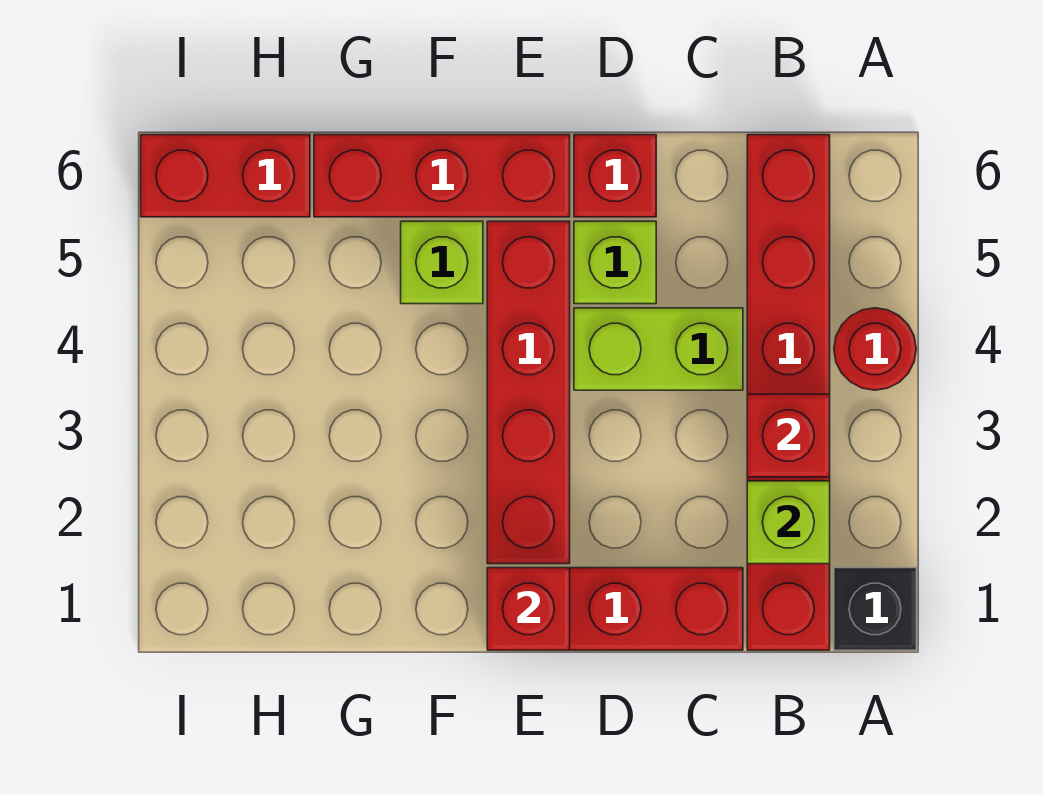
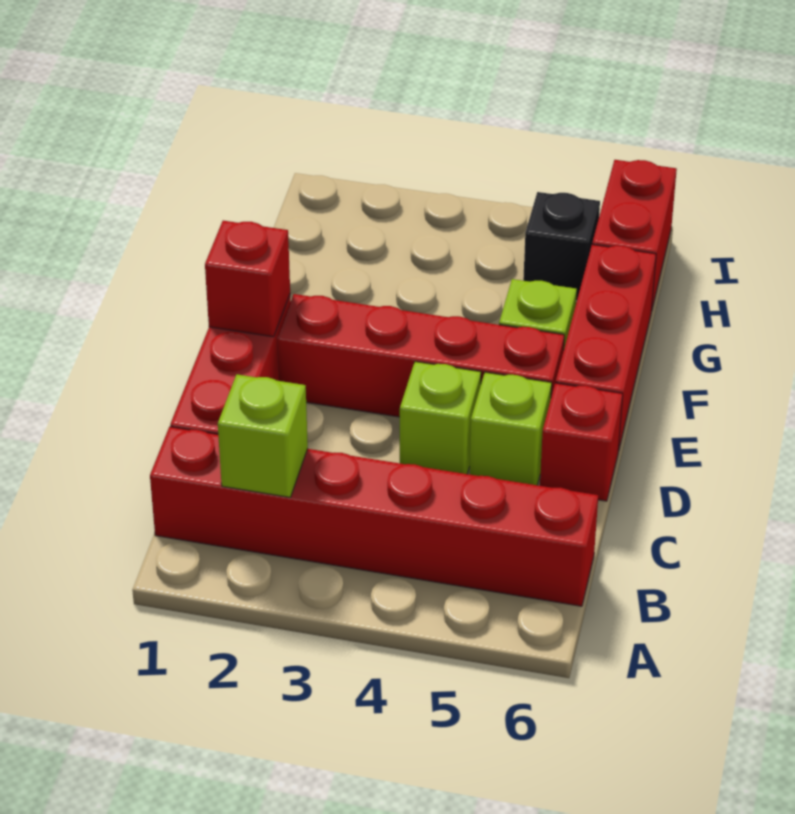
black brick A1 level 1 -> black brick H5 level 1
red round brick A4 level 1 -> none
red brick B3 level 2 -> none
lime brick C4:D4 level 1 -> lime brick D4 level 1

